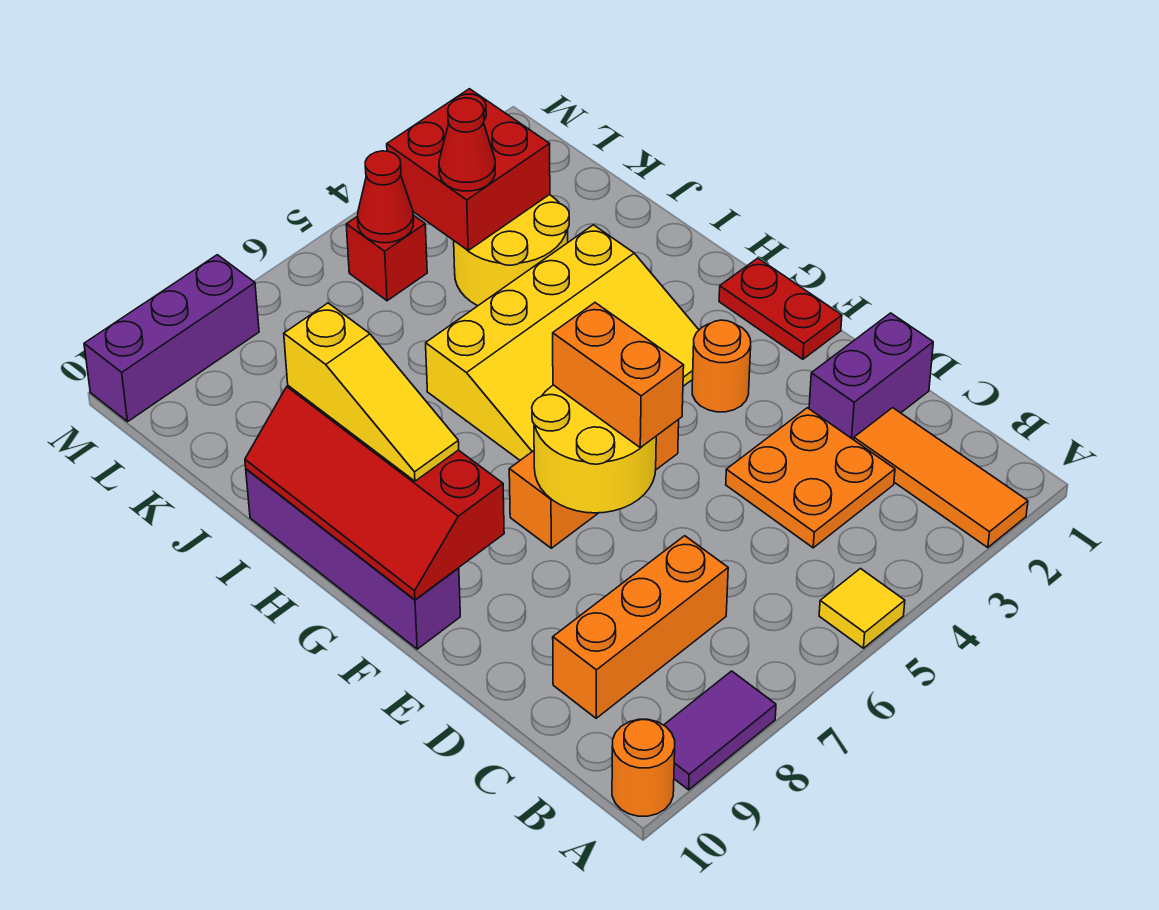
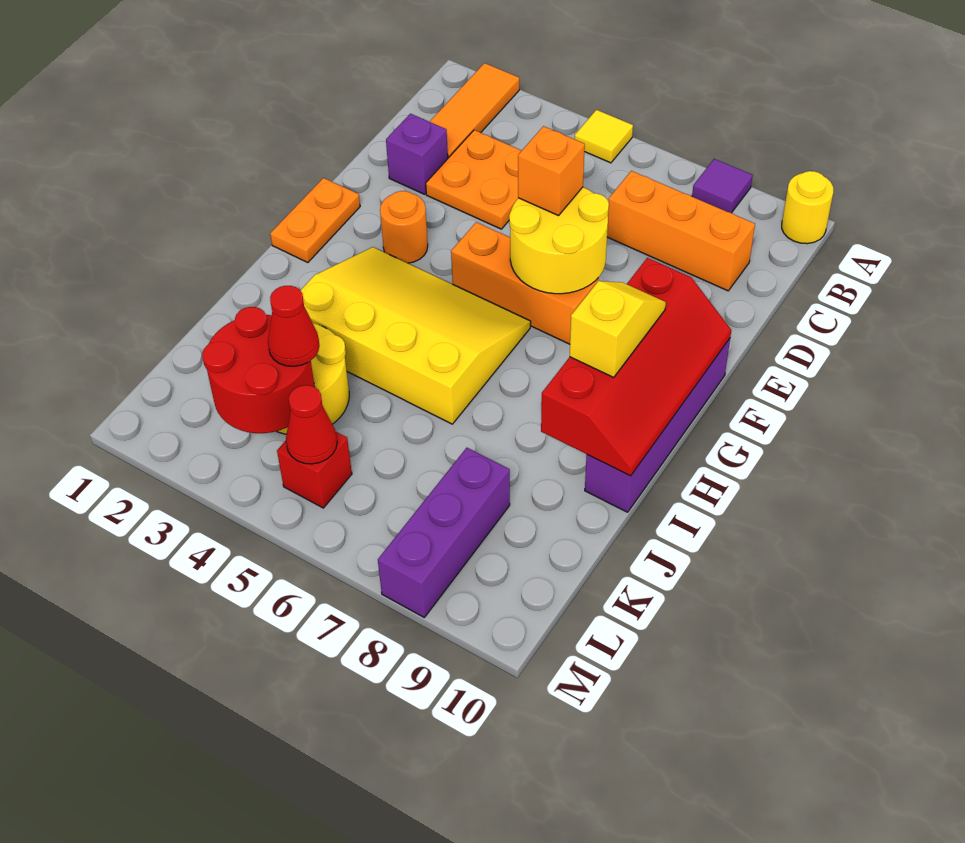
purple tile A8:A9 level 1 -> purple tile A8 level 1
orange round brick A10 level 1 -> yellow round brick A10 level 1
purple brick D1:D2 level 1 -> purple brick D2 level 1
orange brick E6:F6 level 3 -> orange brick E6 level 3
red plate F1:G1 level 1 -> orange plate F1:G1 level 1
yellow slope G9:I9 level 3 top I -> yellow slope G9:H9 level 3 top H
red brick K3:L4 level 2 -> red round brick K3:L4 level 2
purple brick M8:M10 level 1 -> purple brick K8:M8 level 1

